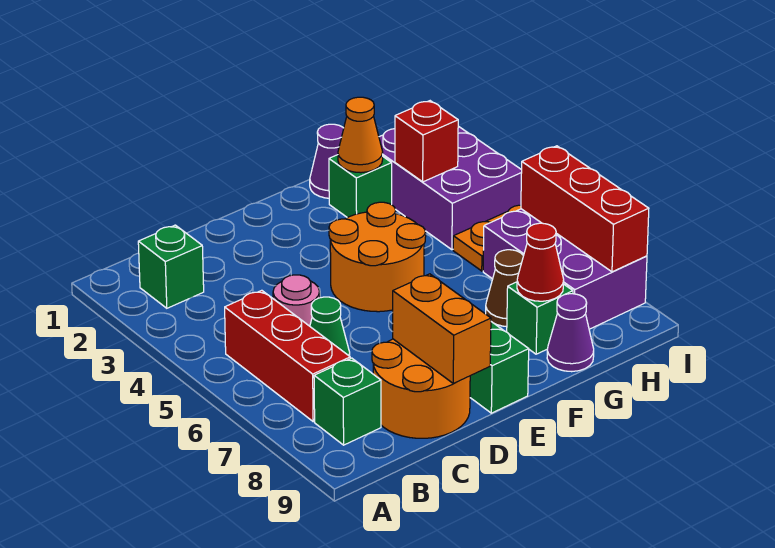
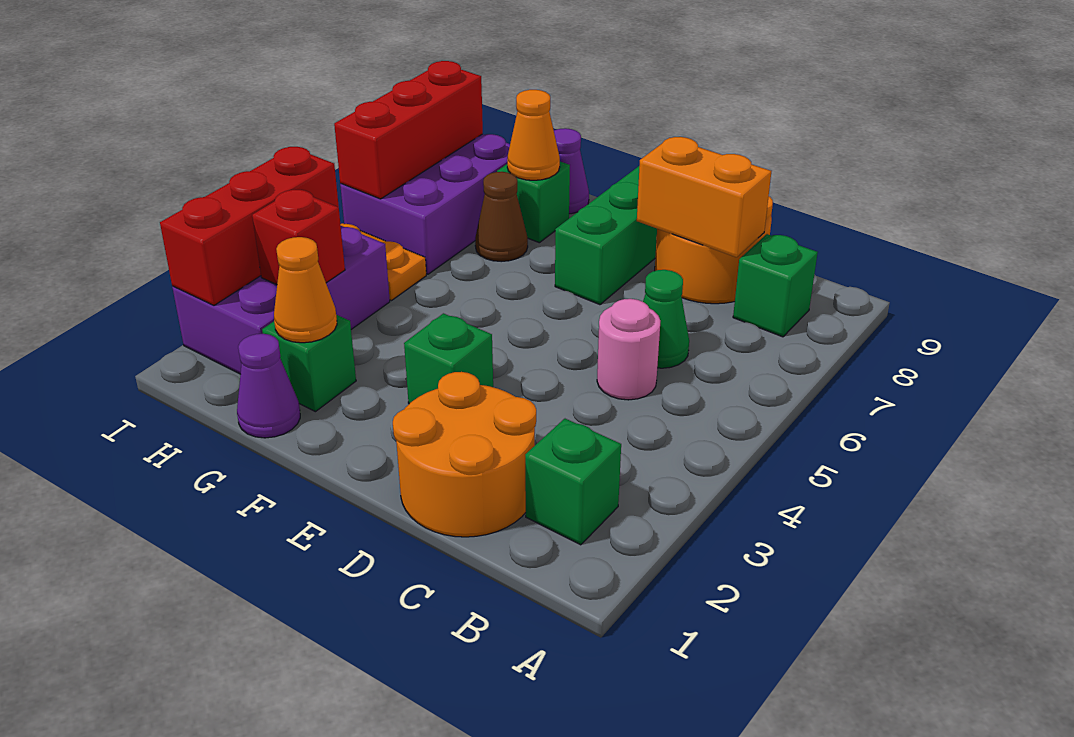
red brick B5:B7 level 1 -> red brick I2:I4 level 2
orange brick D8:D9 level 2 -> orange brick C8:D8 level 2
none -> green brick E3 level 1
orange round brick E4:F5 level 1 -> orange round brick C1:D2 level 1
red cone G8 level 2 -> orange cone G8 level 2

